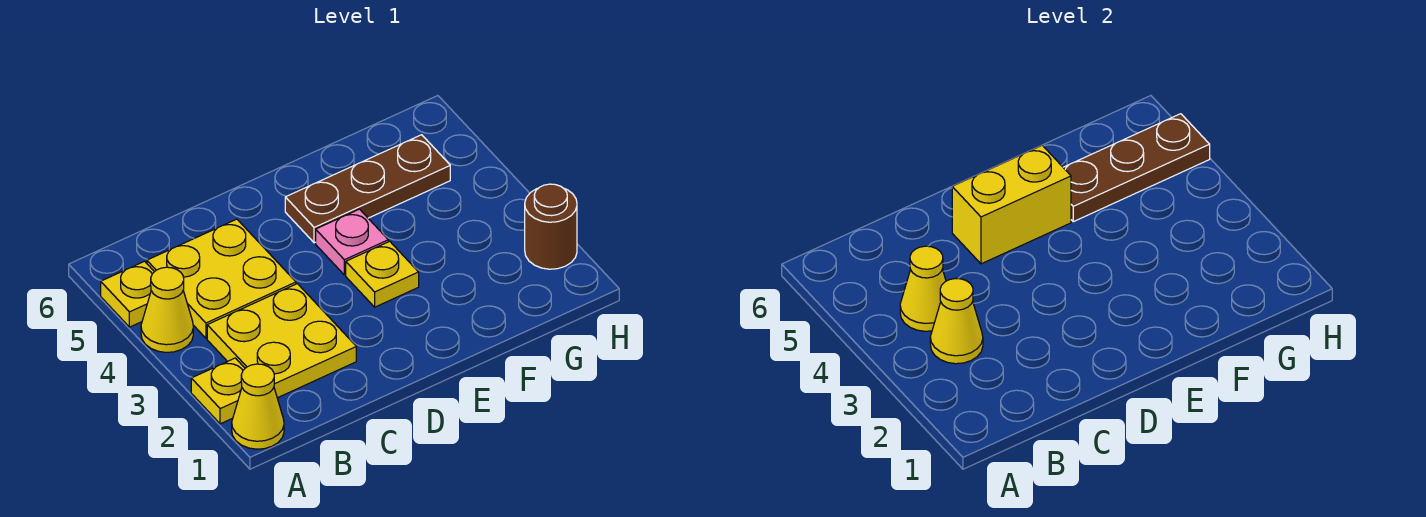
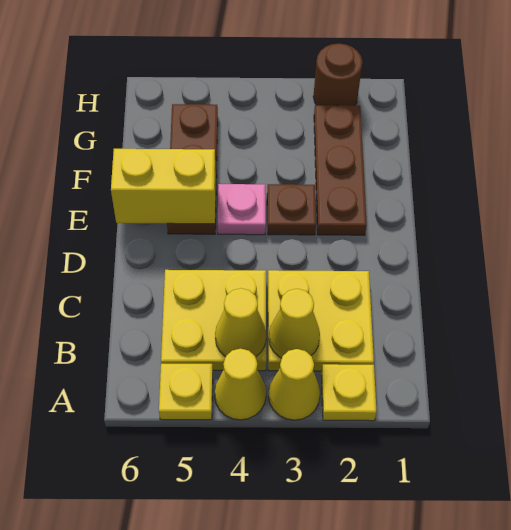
yellow cone A1 level 1 -> yellow cone A3 level 1
yellow brick D5:E5 level 2 -> yellow brick E5:E6 level 2
yellow plate E3 level 1 -> brown plate E3 level 1
brown plate F5:H5 level 2 -> brown plate E2:G2 level 1

